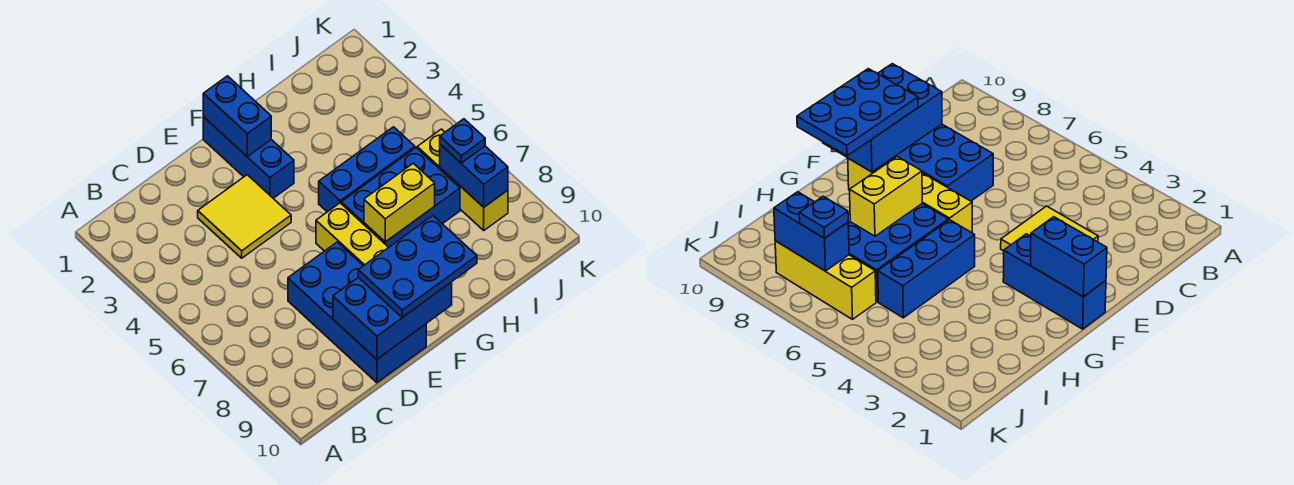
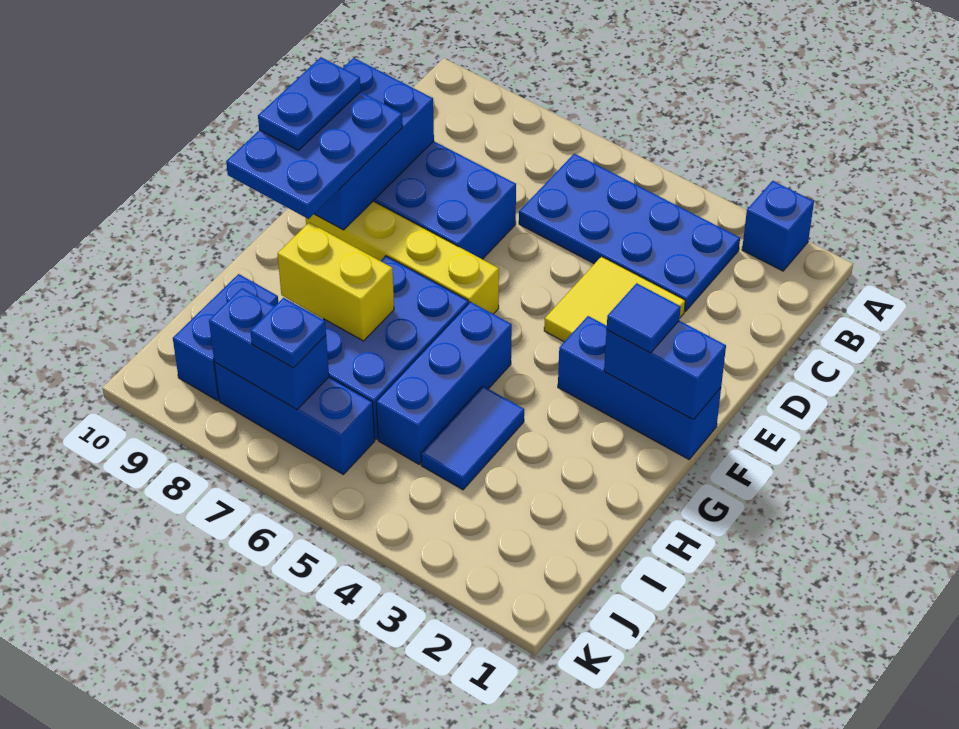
none -> blue brick A2 level 1
none -> blue plate B3:C6 level 1
none -> blue plate E10:F10 level 4
none -> blue tile F2 level 3
yellow brick G7:H7 level 2 -> yellow brick H7:H8 level 2
none -> blue tile H4:I4 level 1
none -> blue brick I9:J9 level 1
yellow brick J6:J8 level 1 -> blue brick J6:J8 level 1

